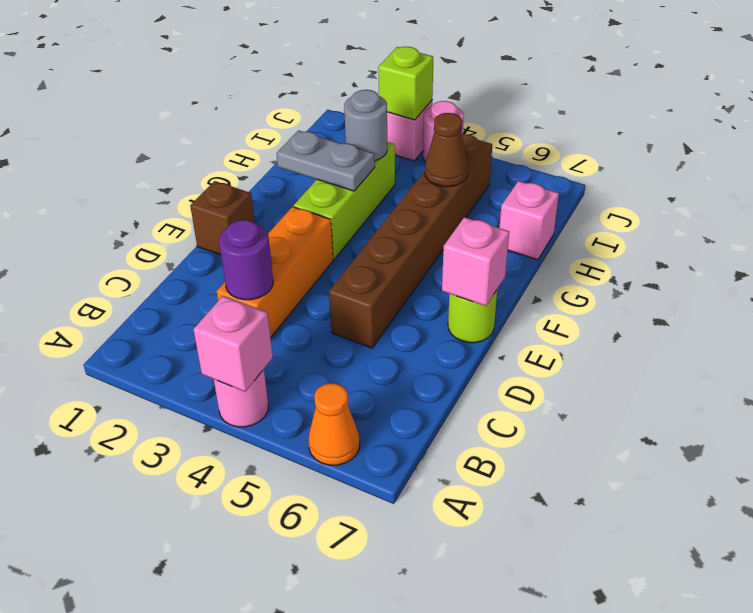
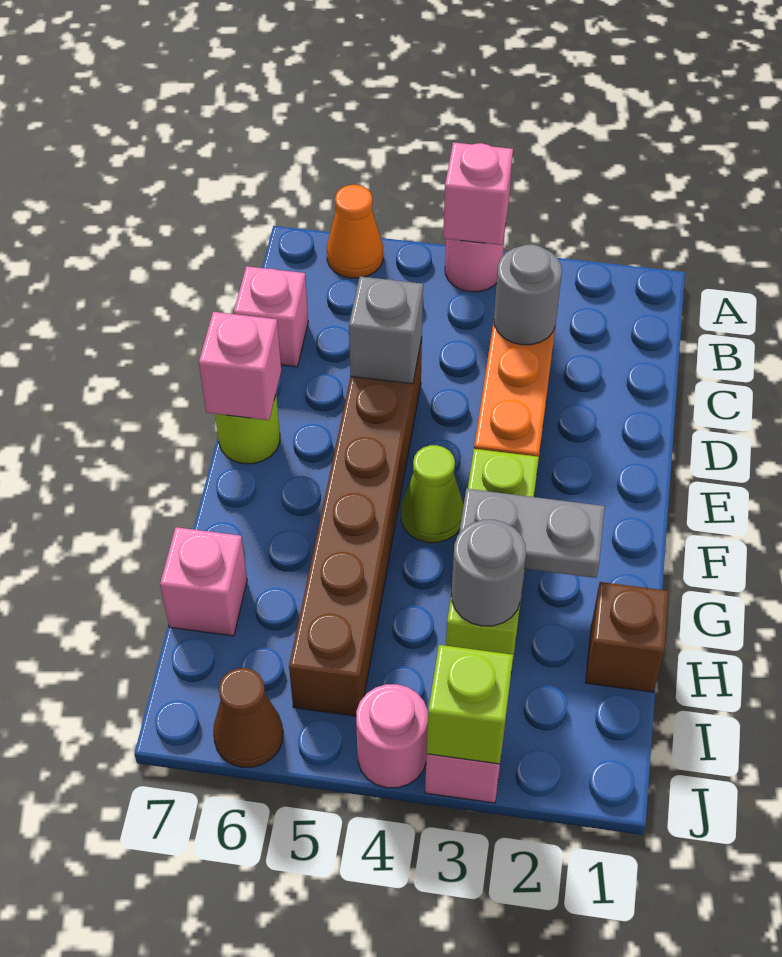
purple round brick C3 level 2 -> grey round brick C3 level 2
none -> pink brick C7 level 1
none -> grey brick D5 level 2
brown brick E1 level 1 -> brown brick H1 level 1
none -> lime cone F4 level 1
brown cone H5 level 2 -> brown cone J6 level 1

